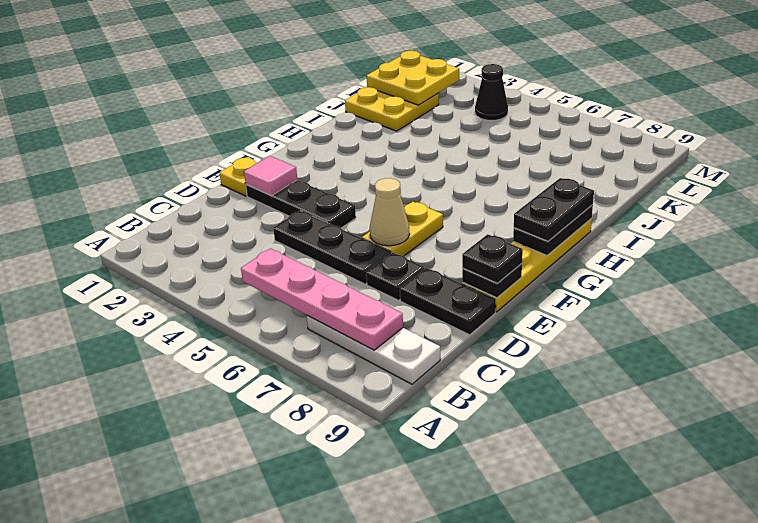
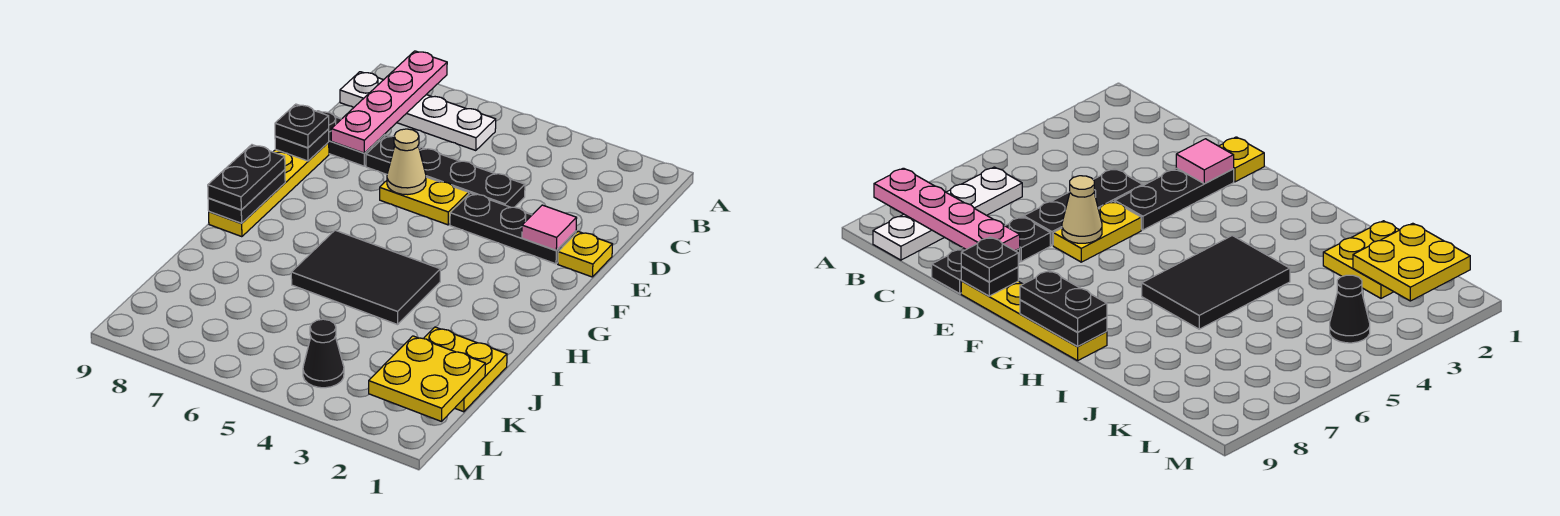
pink plate B5:B8 level 2 -> pink plate A8:D8 level 2
white plate B7:B9 level 1 -> white plate B6:B9 level 1
yellow plate E6:F6 level 1 -> yellow plate E5:E6 level 1
none -> black tile H4:I6 level 1

